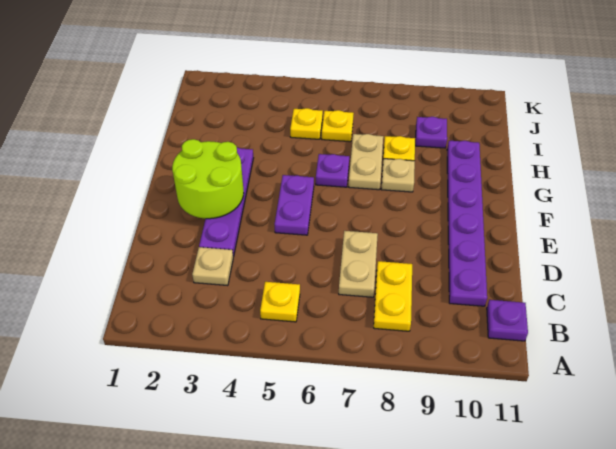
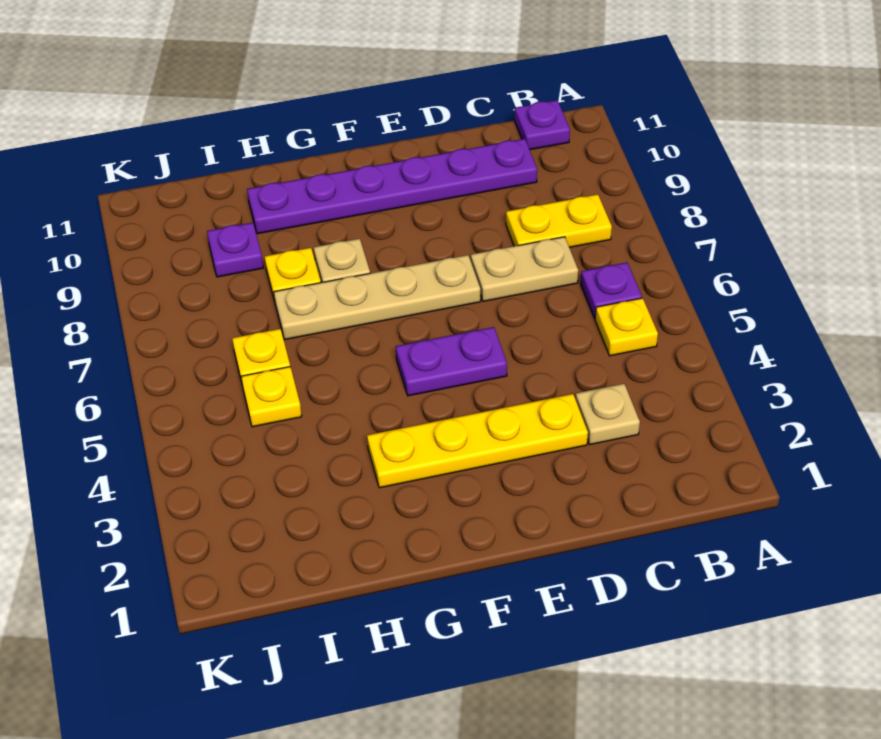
purple plate D3:G3 level 1 -> yellow plate D3:G3 level 1
lime round brick E2:F3 level 2 -> none
purple plate G6 level 1 -> purple plate B6 level 1
tan plate G7:H7 level 1 -> tan plate E7:H7 level 1

